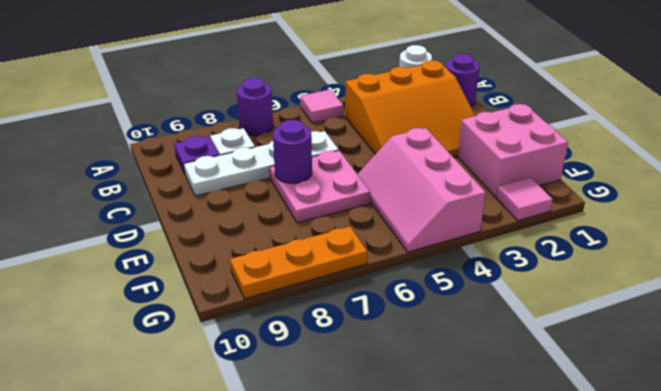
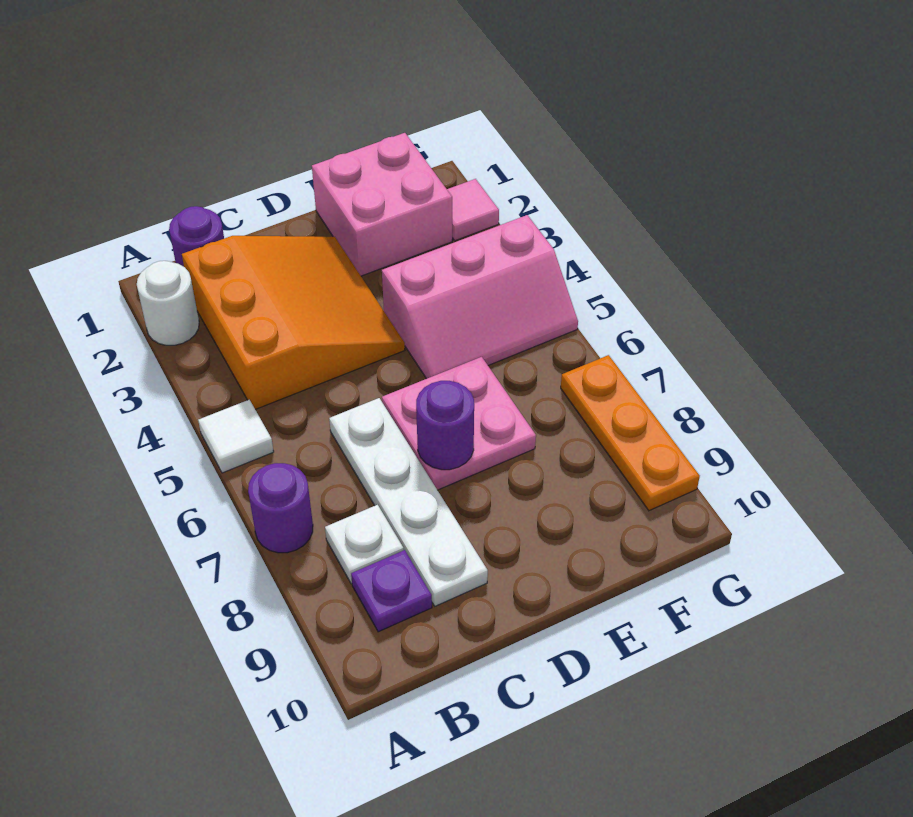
pink tile A5 level 1 -> white tile A5 level 1

